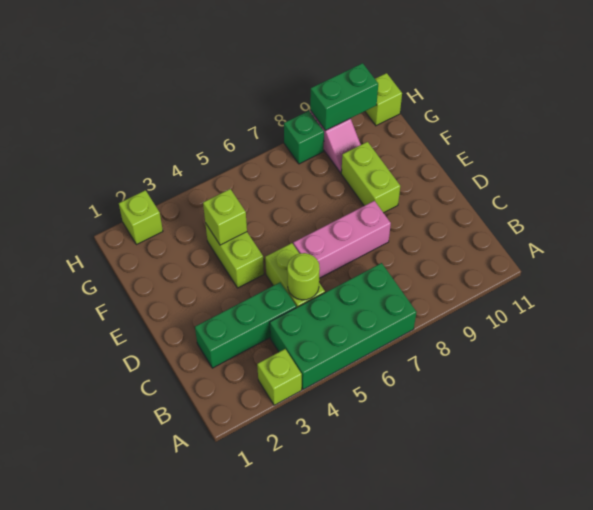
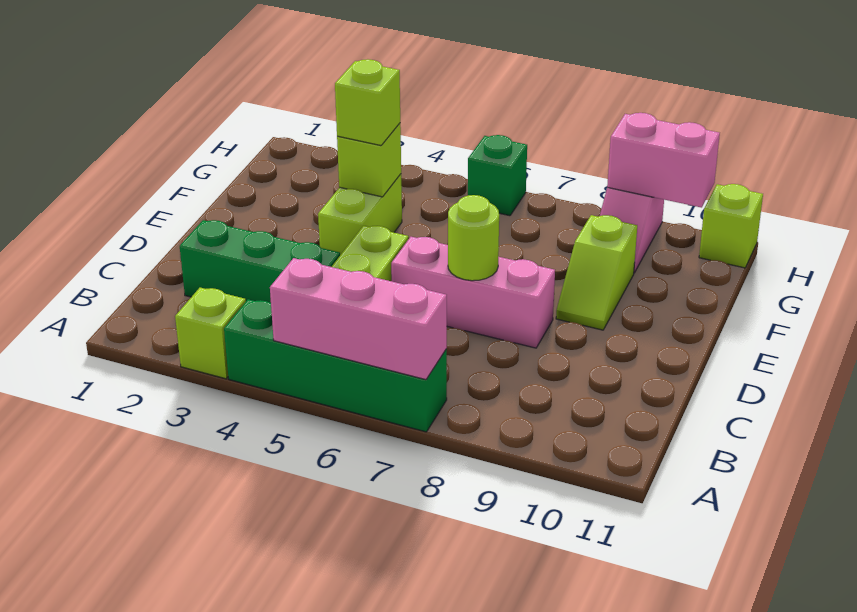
green brick A4:B7 level 1 -> green brick A4:A7 level 1
none -> pink brick A5:A7 level 2
lime round brick C5 level 2 -> lime round brick D7 level 2
lime brick E9:F9 level 1 -> lime slope E9:F9 level 1 top F
lime brick H2 level 1 -> lime brick F4 level 3
green brick H8 level 1 -> green brick H6 level 1
green brick H9:H10 level 2 -> pink brick H9:H10 level 2

